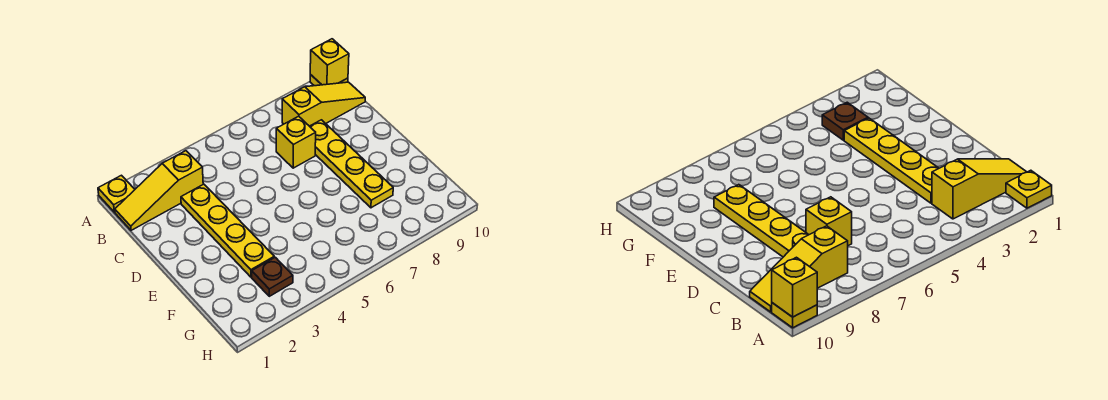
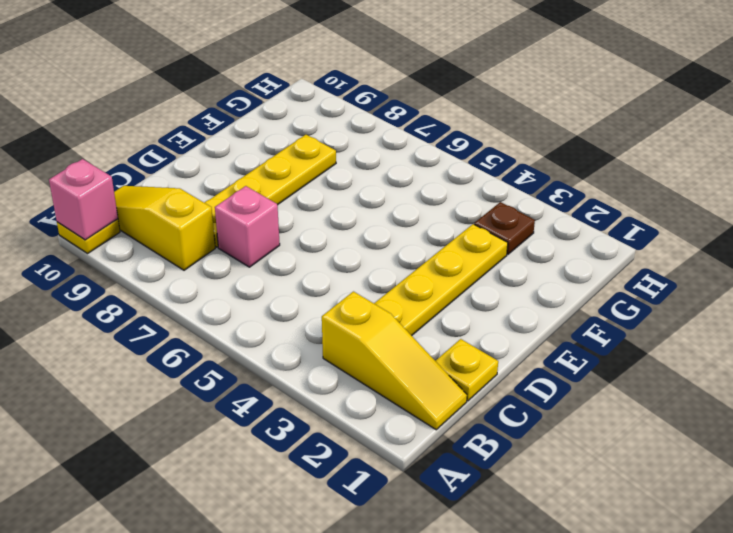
yellow plate A1 level 1 -> yellow plate C1 level 1
yellow brick A10 level 2 -> pink brick A10 level 2
yellow brick C7 level 1 -> pink brick C7 level 1

